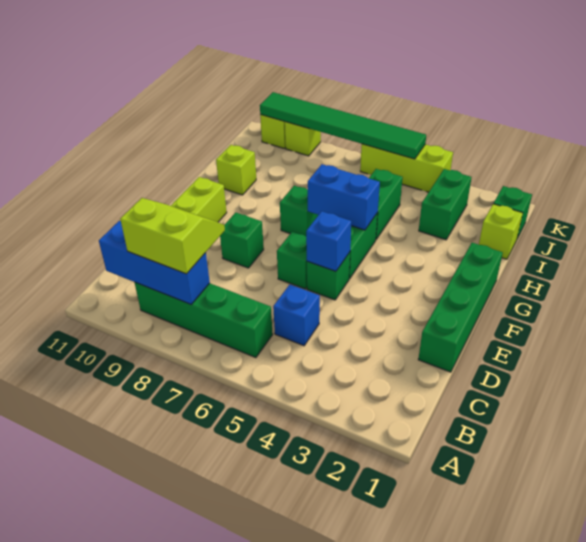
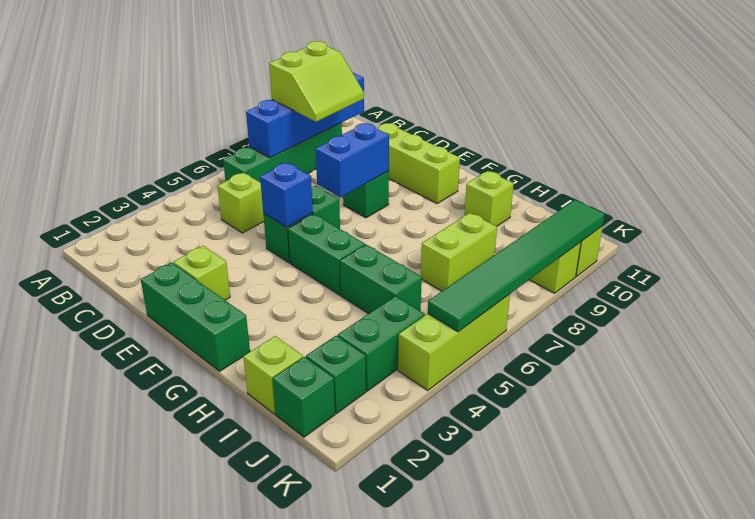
blue brick B8:B10 level 2 -> blue brick B7:B10 level 2
blue brick C5 level 1 -> lime brick C5 level 1
green brick D1:G1 level 1 -> green brick E1:G1 level 1
none -> lime brick E2 level 1
blue brick G5:G6 level 2 -> blue brick E7:E8 level 2
green brick G7 level 1 -> green brick J2 level 1
green brick I3:J3 level 1 -> green brick J3:J4 level 1
none -> lime brick I7:I8 level 1

